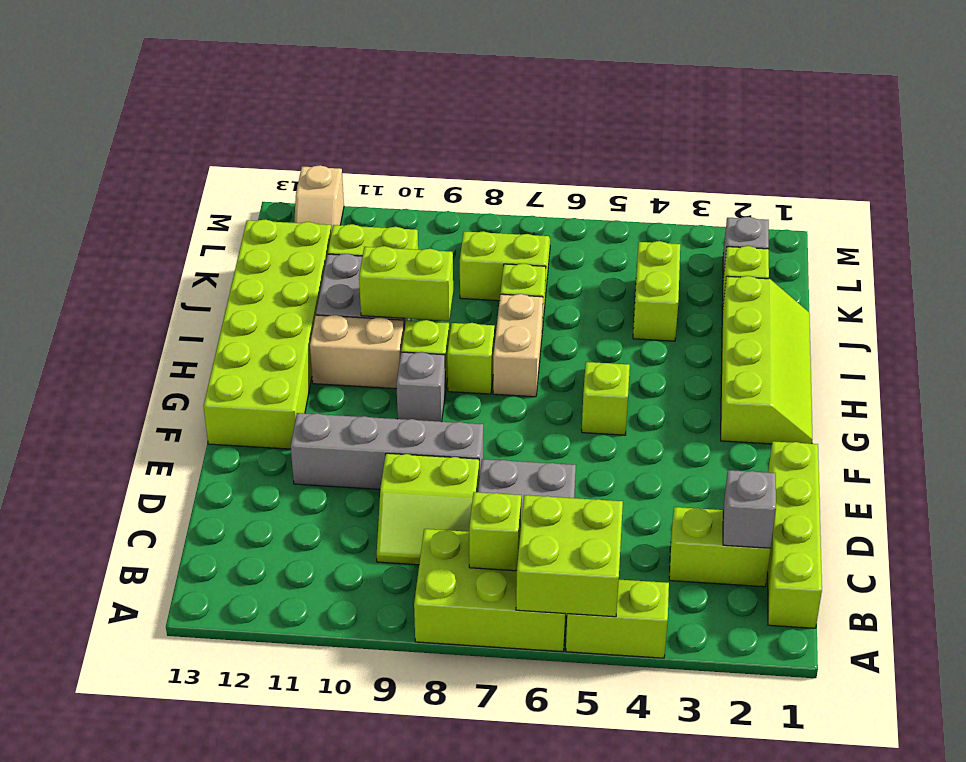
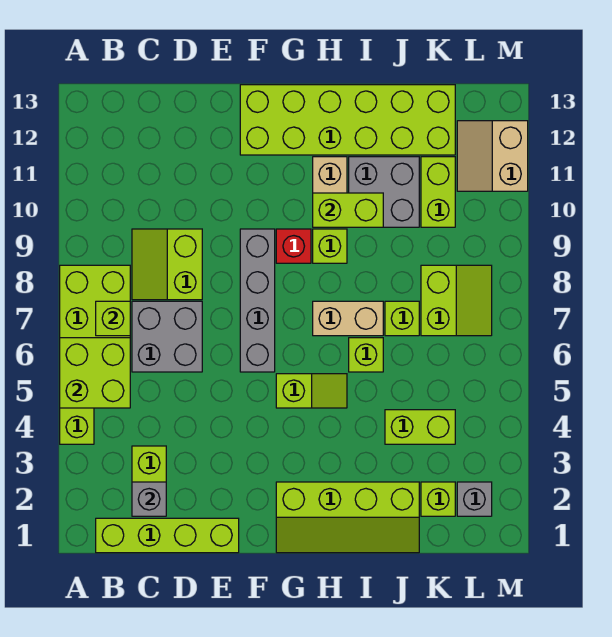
grey brick E8:E11 level 1 -> grey brick F6:F9 level 1
grey brick G9 level 1 -> red brick G9 level 1
lime brick H8 level 1 -> lime brick I6 level 1
lime brick I9:I10 level 2 -> lime brick H10:I10 level 2
tan slope L12:M12 level 1 top M -> tan slope L11:M12 level 1 top M

